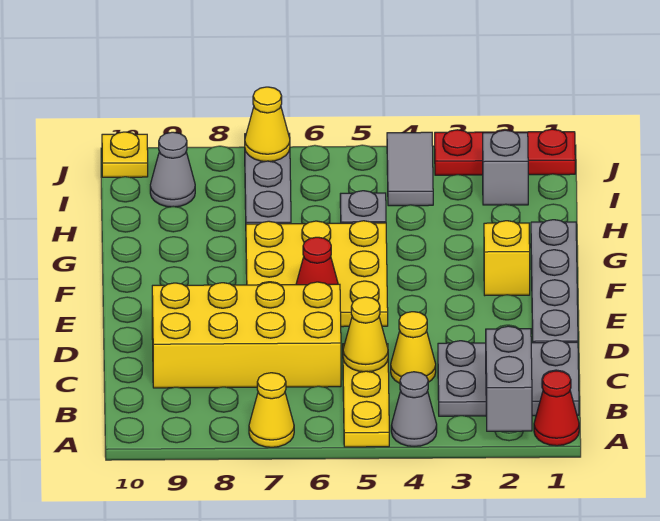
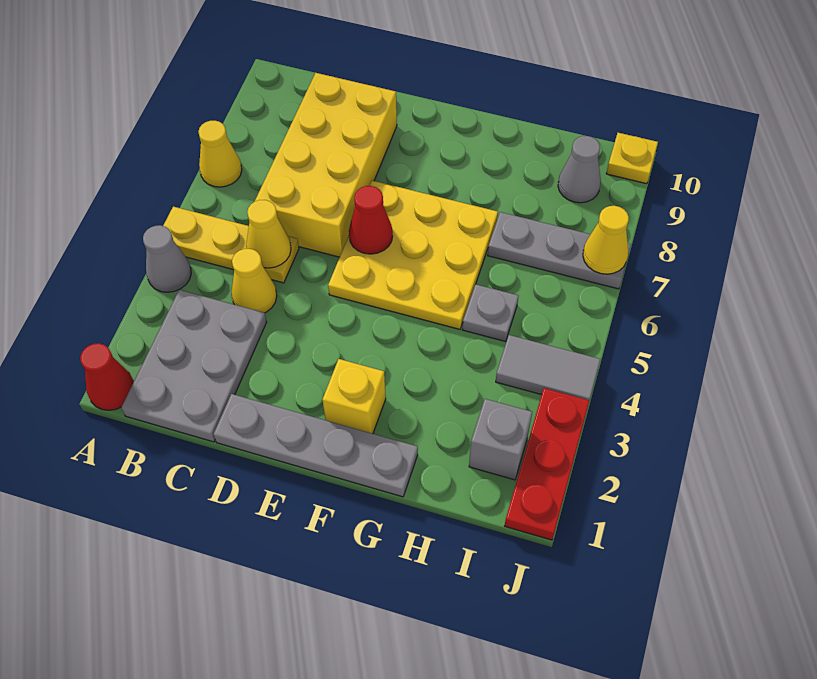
grey brick A2:B2 level 2 -> none

